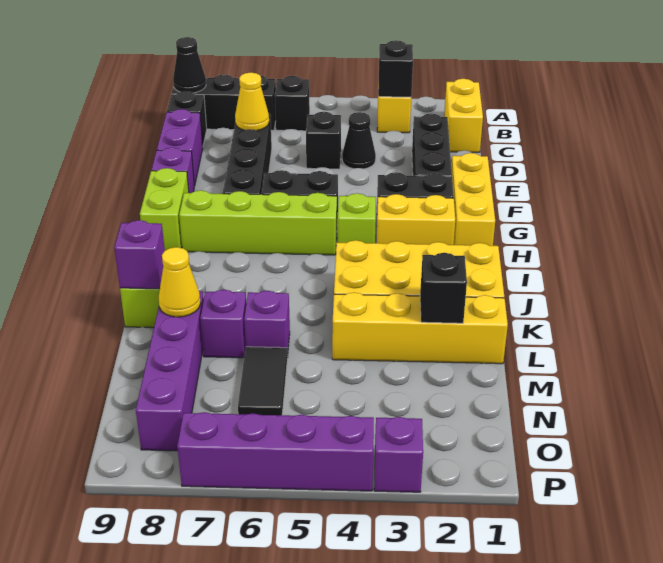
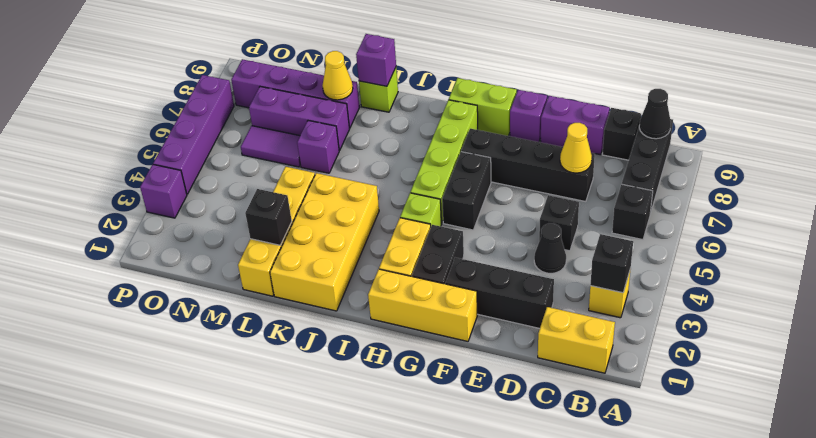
purple brick L7 level 1 -> purple brick L7:N7 level 1
black tile M6:N6 level 1 -> purple tile M6:N6 level 1

